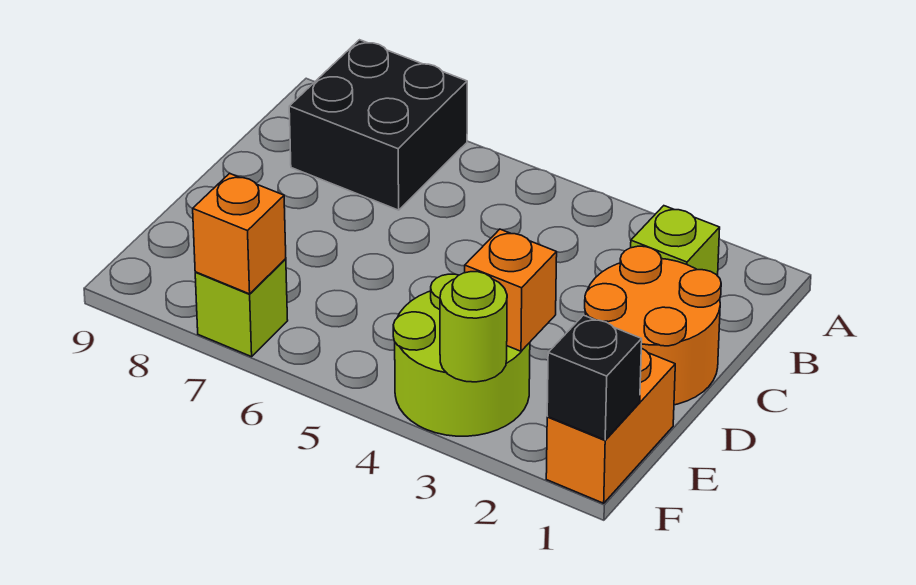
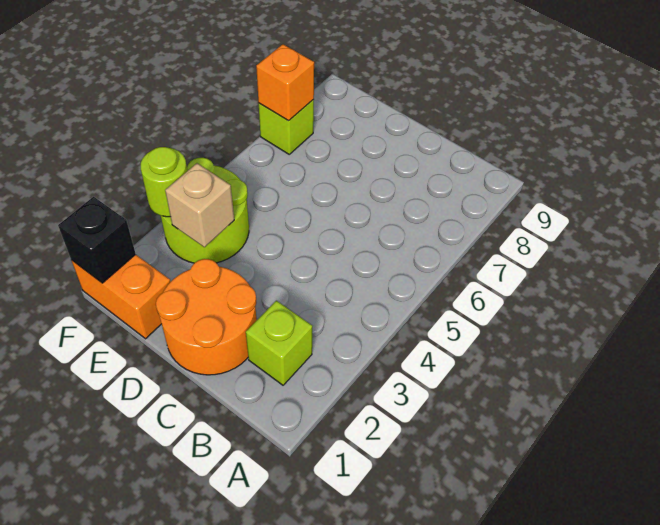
black brick A7:B8 level 1 -> none
orange brick E3 level 2 -> tan brick E3 level 2

